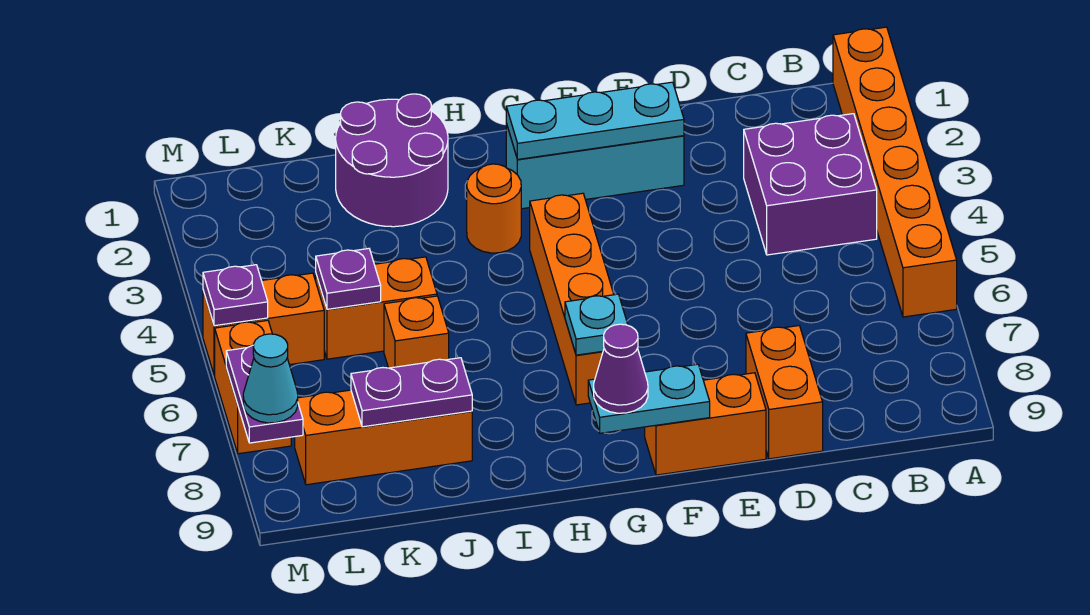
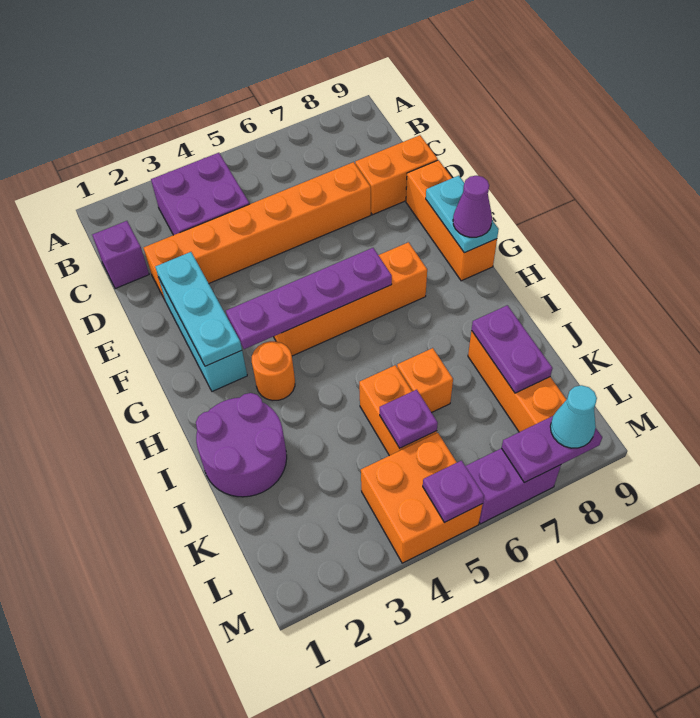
orange brick A1:A6 level 1 -> orange brick D2:D7 level 1
none -> purple brick C1 level 1
orange brick E9:F9 level 1 -> orange brick E9:G9 level 1
none -> purple plate G3:G6 level 2
cyan plate G7 level 2 -> none
orange brick L5:M5 level 1 -> orange brick L4:M5 level 1
orange brick M6:M7 level 1 -> purple brick M6:M7 level 1

